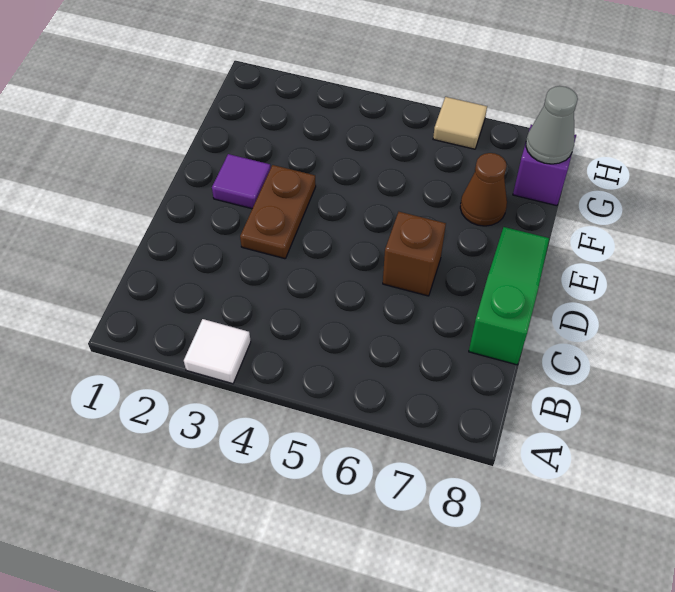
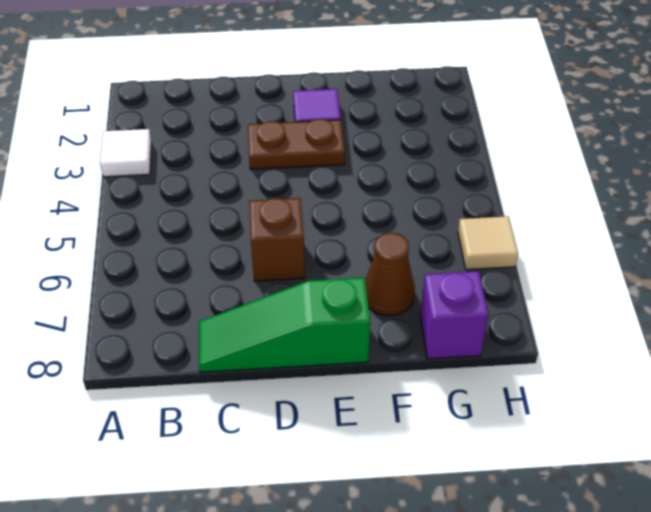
green slope C8:E8 level 1 top C -> green slope C8:E8 level 1 top E
grey cone G8 level 2 -> none

